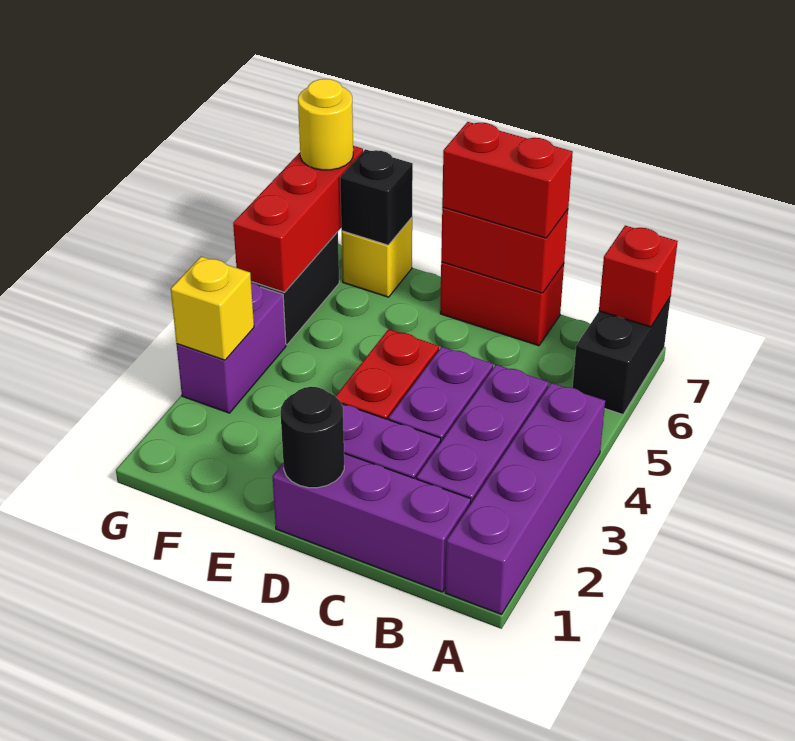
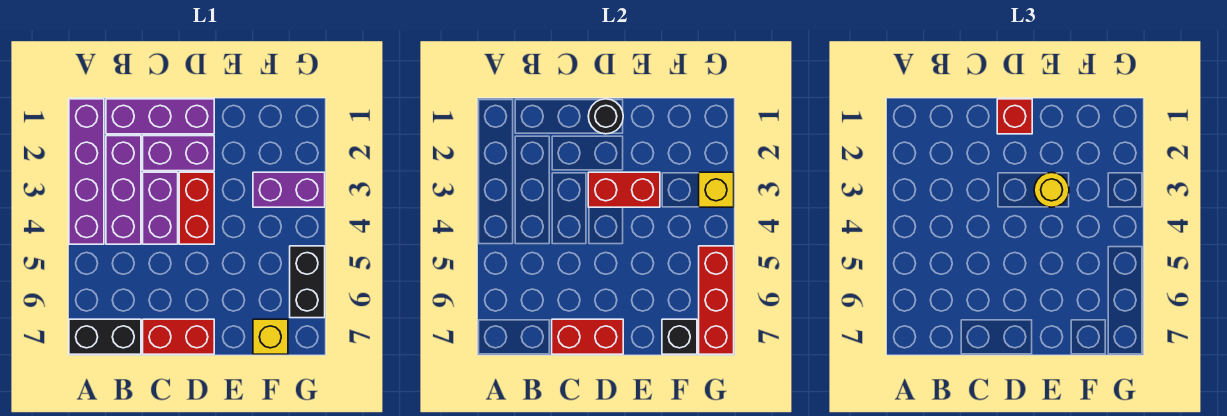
black brick A6:A7 level 1 -> black brick A7:B7 level 1
red brick A7 level 2 -> red brick D1 level 3
red brick C7:D7 level 3 -> red brick D3:E3 level 2
purple brick G3:G4 level 1 -> purple brick F3:G3 level 1
yellow round brick G7 level 3 -> yellow round brick E3 level 3

